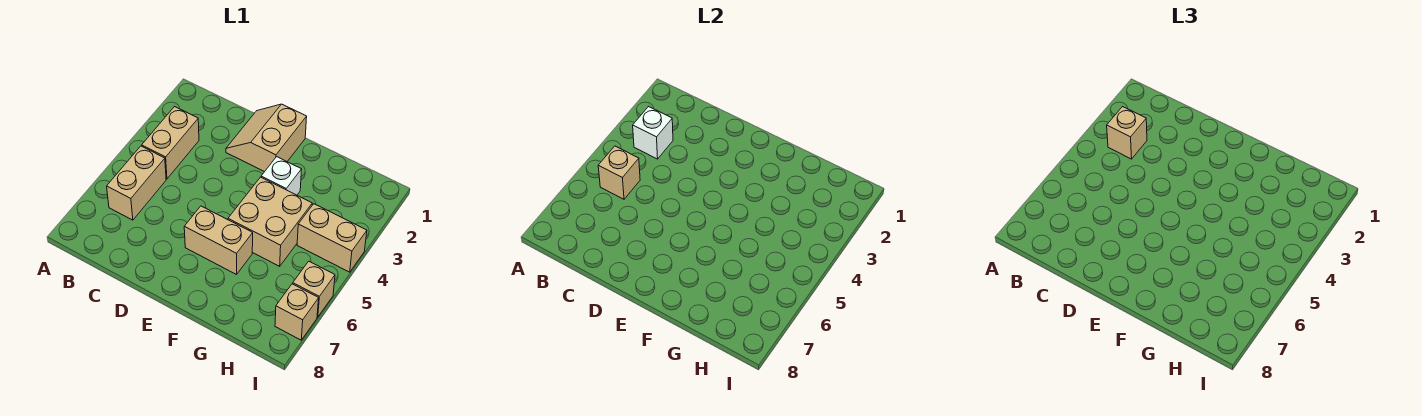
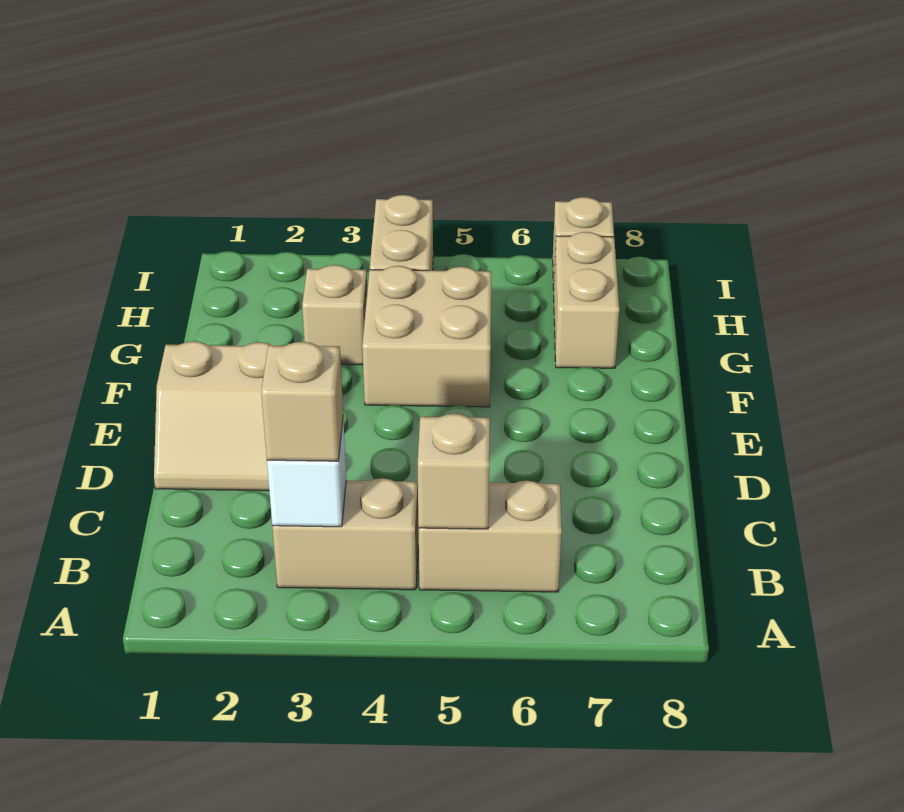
tan brick E6:F6 level 1 -> tan brick G7:H7 level 1
white brick F3 level 1 -> none
tan brick I6 level 1 -> tan brick G3 level 1

